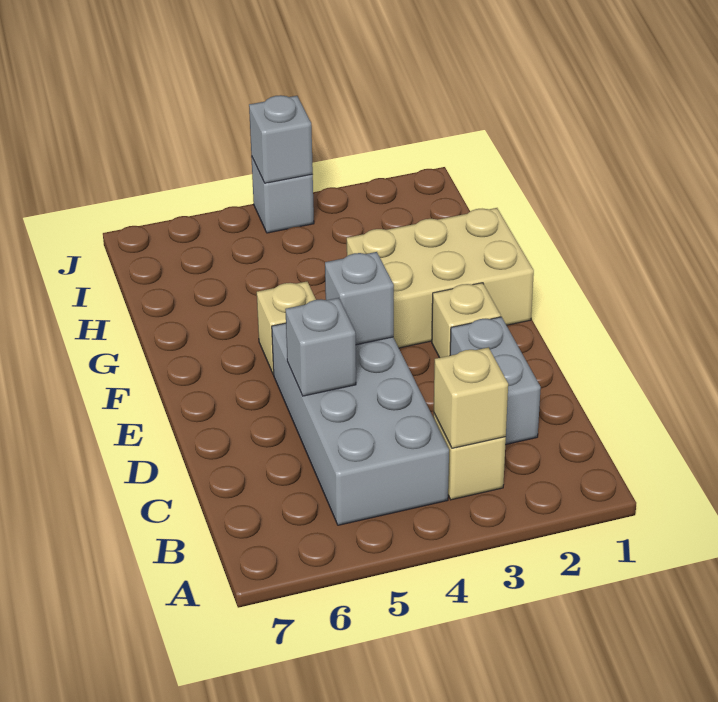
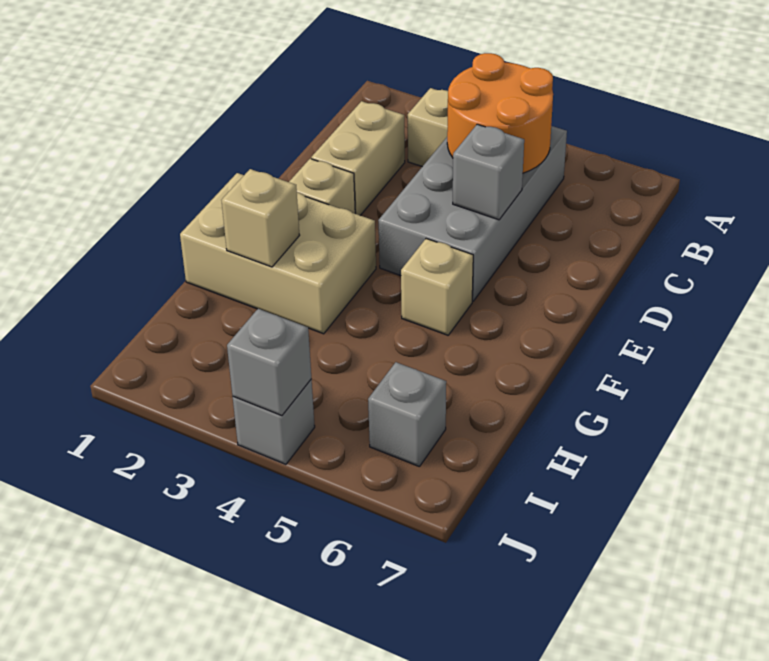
tan brick B3 level 2 -> tan brick G2 level 2
none -> orange round brick B4:C5 level 2
grey brick C2:D2 level 1 -> tan brick C2:D2 level 1
grey brick E4 level 2 -> grey brick I6 level 1

